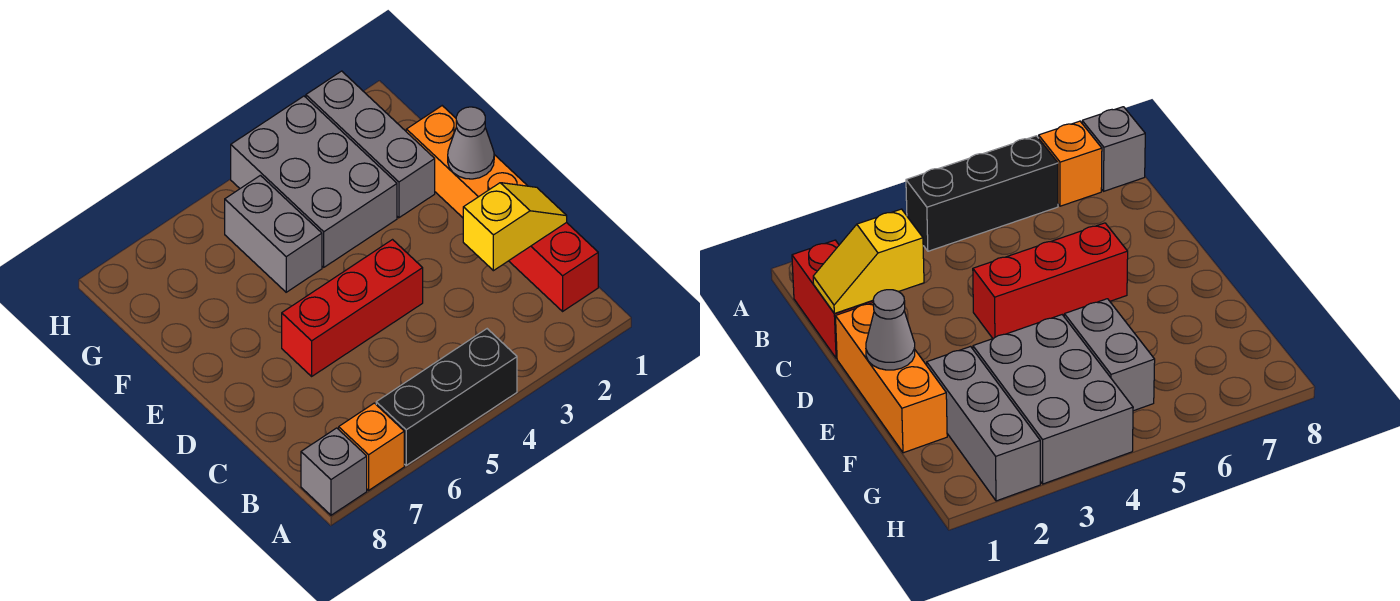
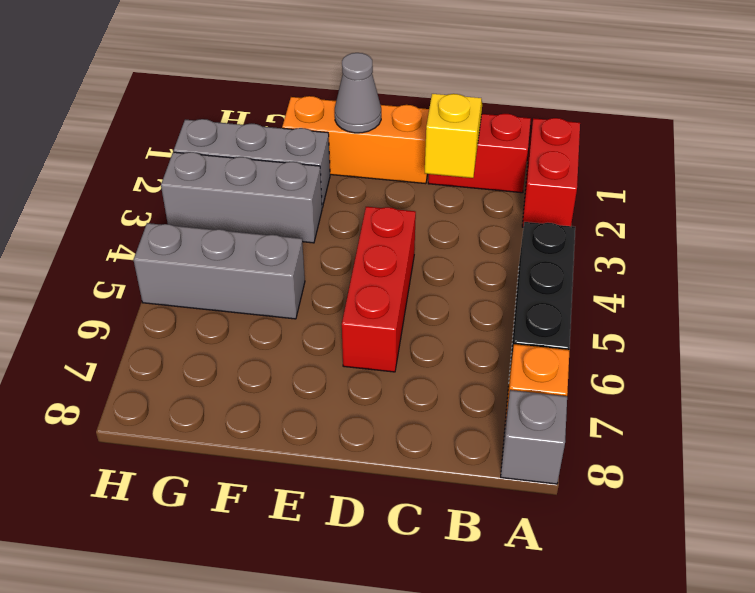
none -> red brick A1:A2 level 1
grey brick F3:H4 level 1 -> grey brick F3:H3 level 1
grey brick F5:G5 level 1 -> grey brick F5:H5 level 1

